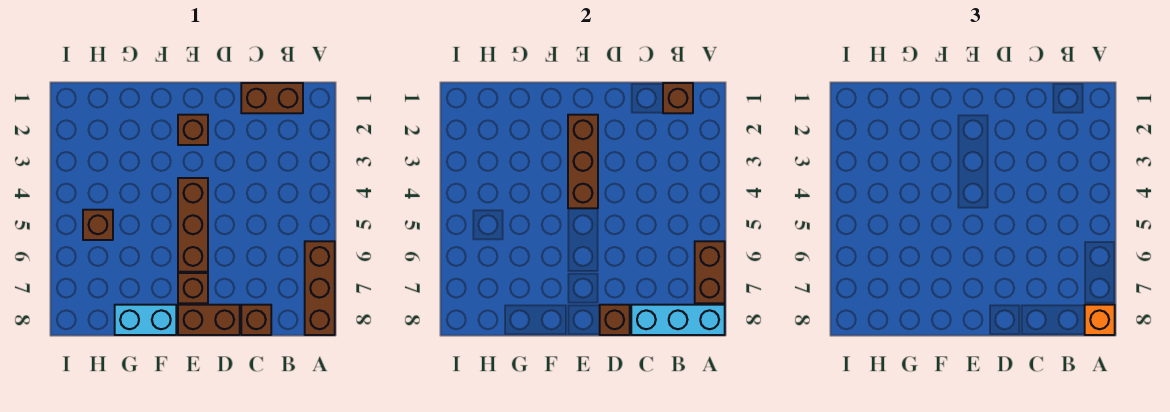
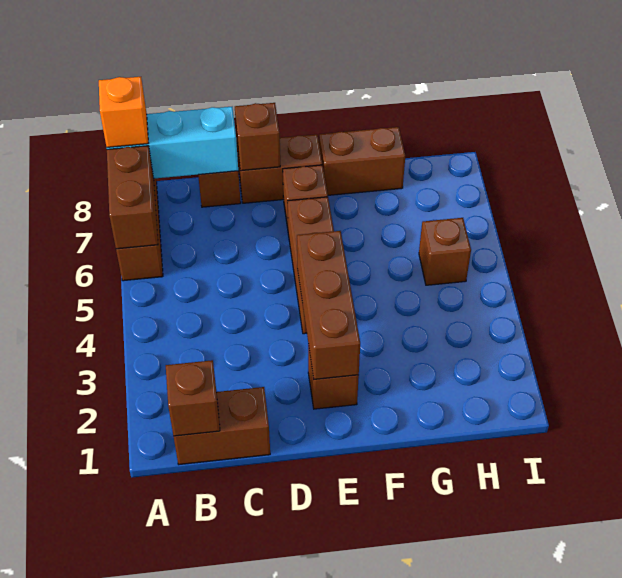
cyan brick F8:G8 level 1 -> brown brick F8:G8 level 1

